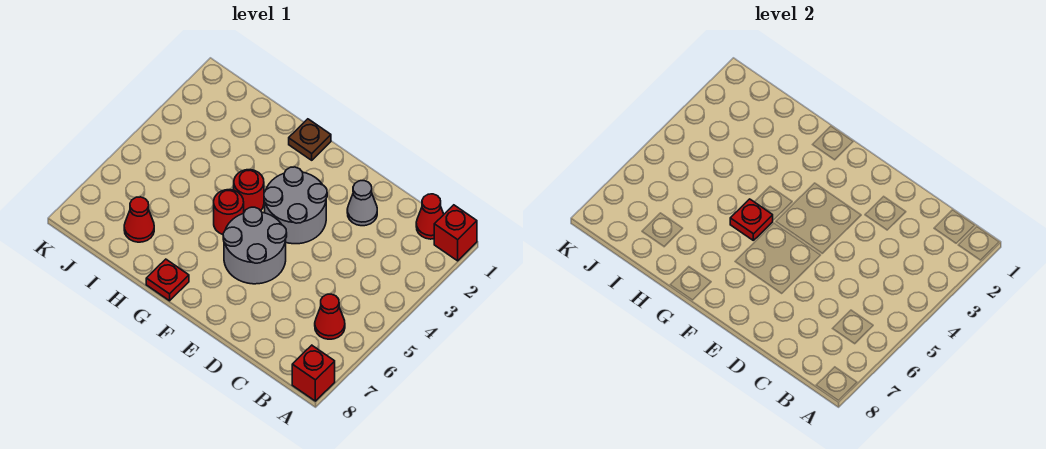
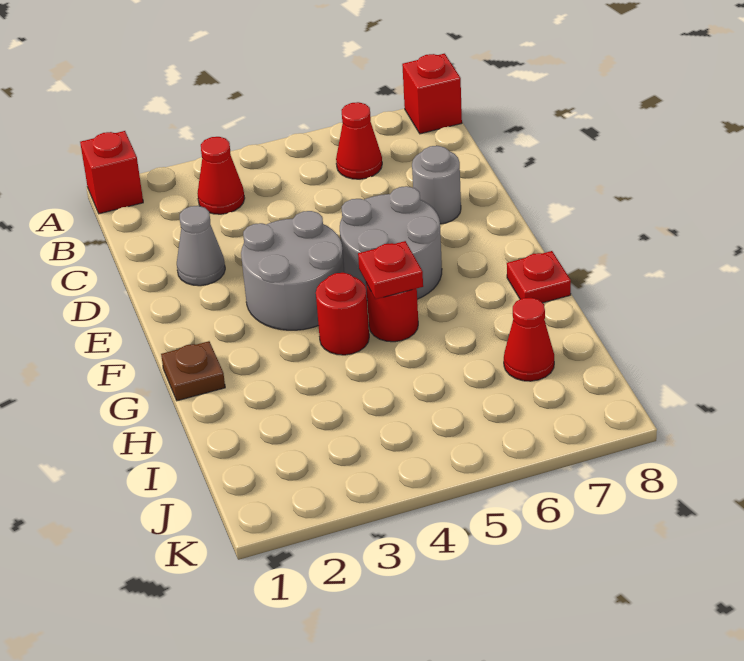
red cone B1 level 1 -> red cone B3 level 1
none -> grey round brick D7 level 1

